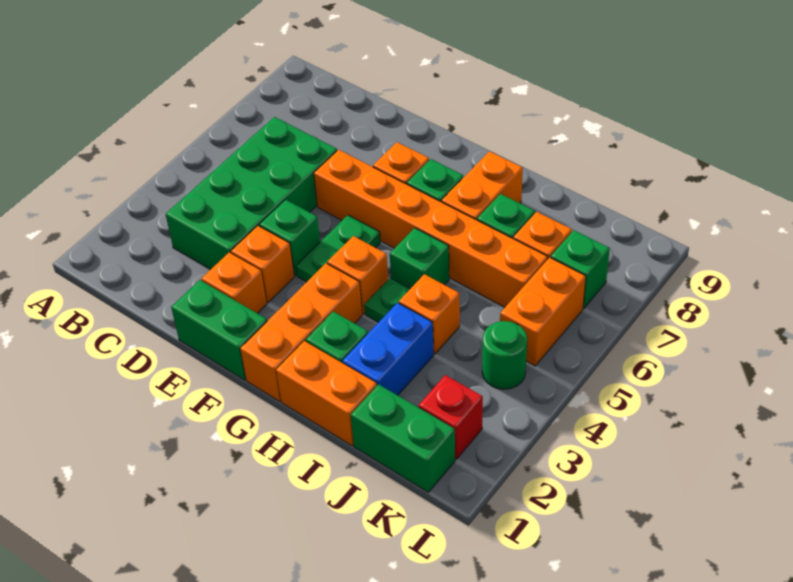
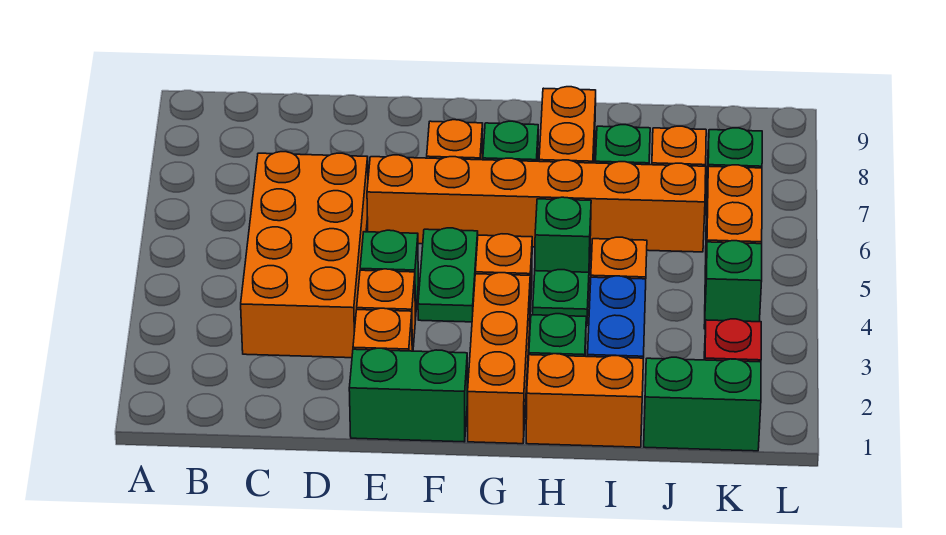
green brick C3:D6 level 1 -> orange brick C3:D6 level 1
green round brick K4 level 1 -> green brick K4 level 1

